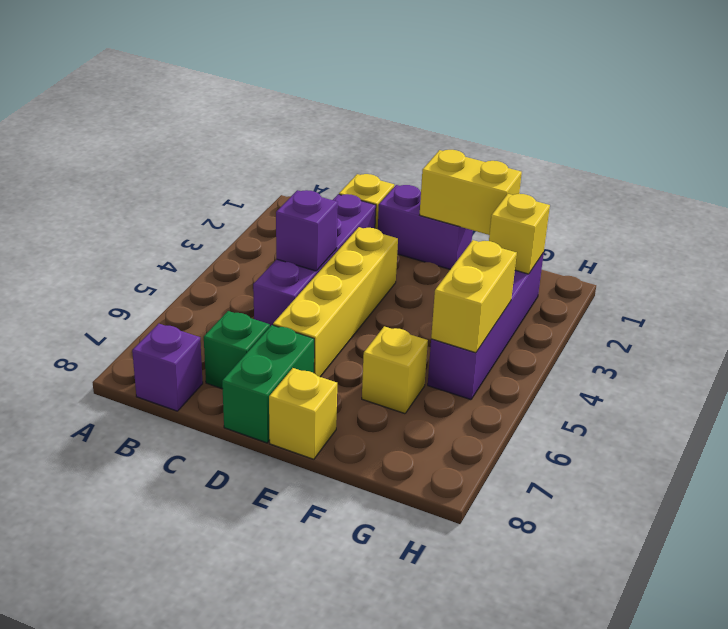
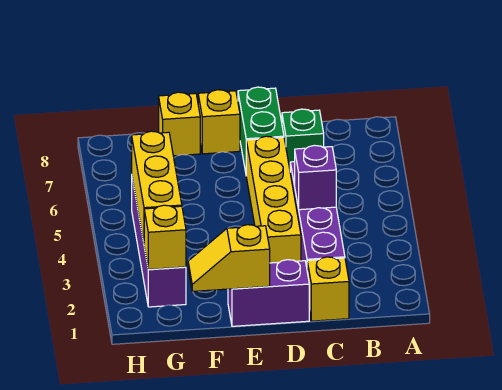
purple brick B8 level 1 -> none
yellow brick E1:F1 level 2 -> yellow slope E1:F1 level 2 top E
yellow brick F6 level 1 -> yellow brick F8 level 1
yellow brick G4:G5 level 2 -> yellow brick G3:G5 level 2

